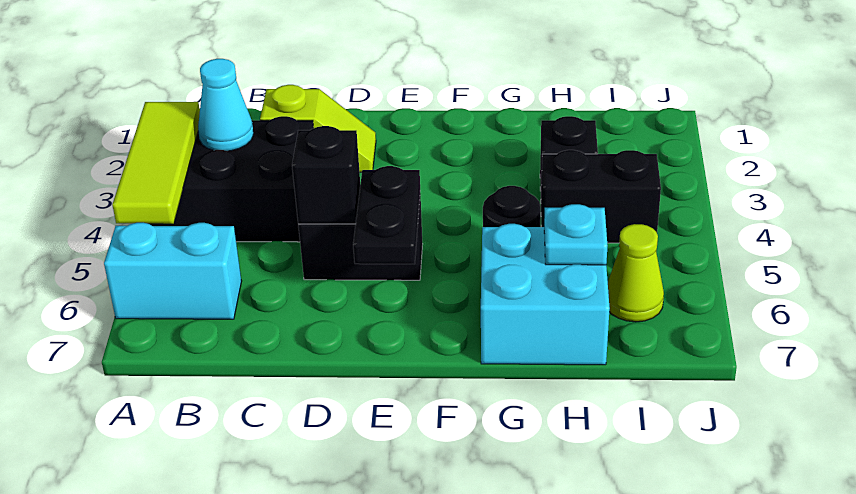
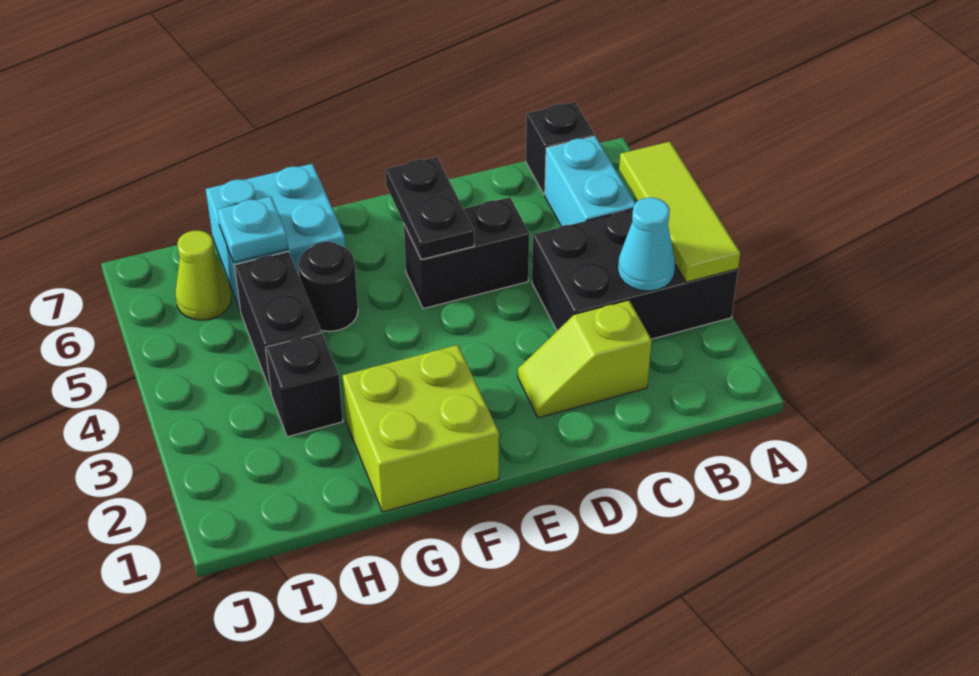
cyan brick A6:B6 level 1 -> cyan brick B5:B6 level 1
black brick D5 level 2 -> black brick B7 level 1
none -> lime brick F1:G2 level 1
black brick H4:I4 level 1 -> black brick H4:H5 level 1

